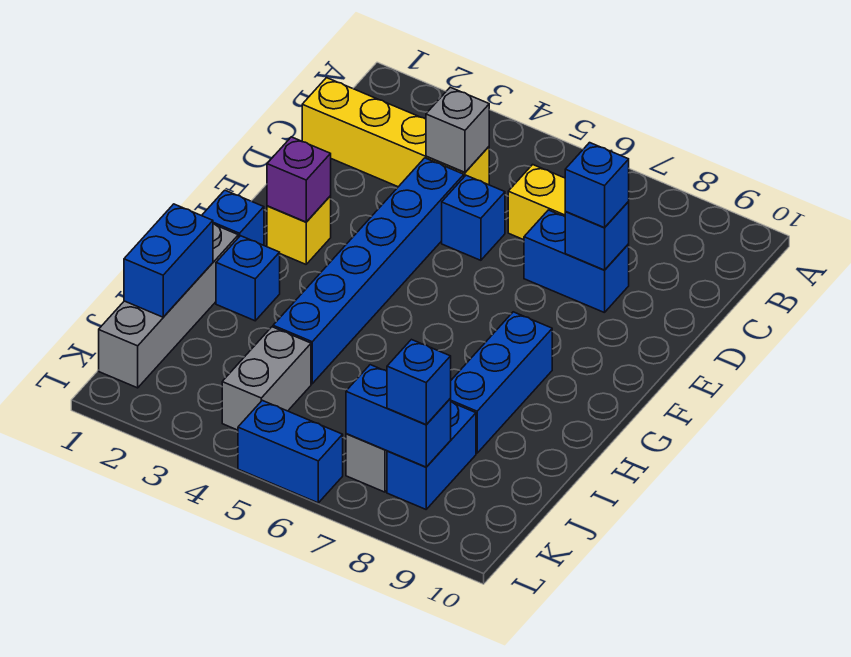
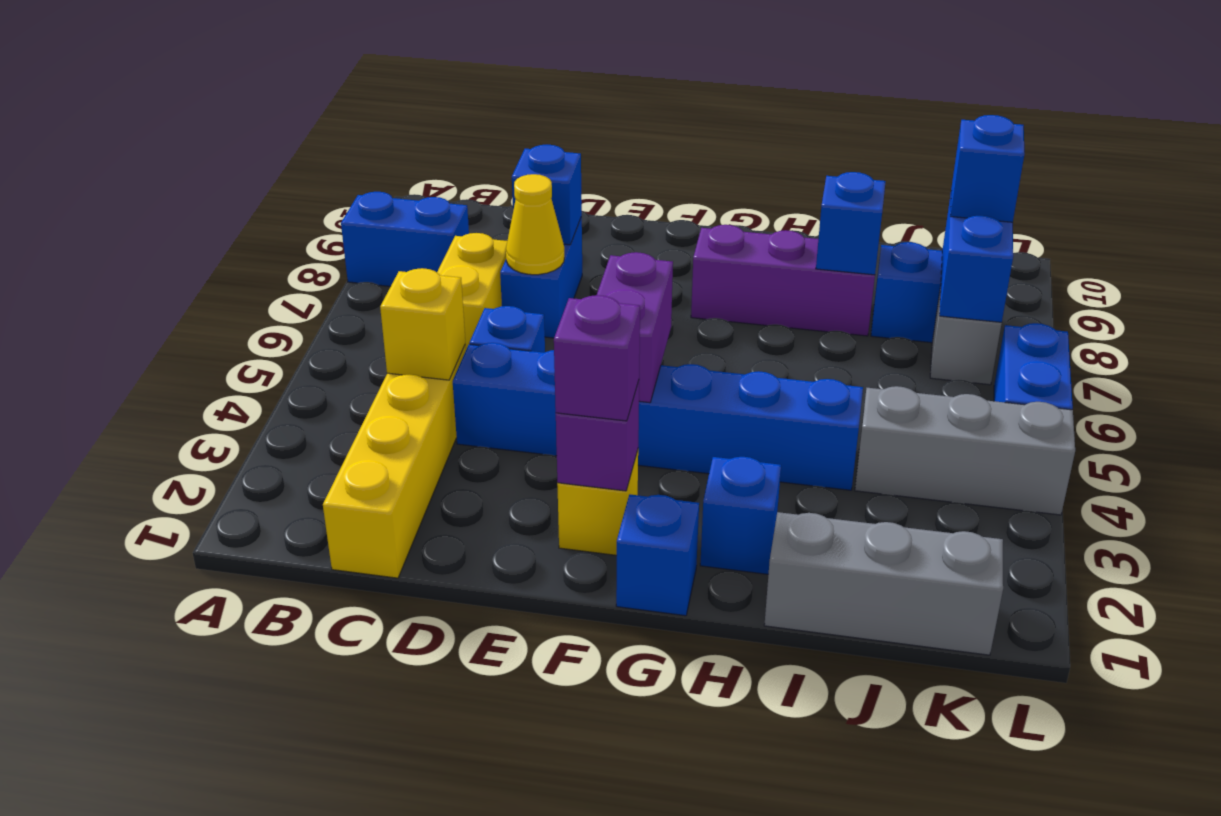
grey brick C4 level 2 -> yellow brick C4 level 2
none -> yellow cone D7 level 2
blue brick D8 level 3 -> blue brick I8 level 2
none -> purple brick F2 level 3
none -> purple brick F4:F5 level 2
blue brick G8:I8 level 1 -> purple brick G8:I8 level 1
grey brick H1:K1 level 1 -> grey brick I1:K1 level 1
blue brick I1:J1 level 2 -> blue brick A8:B8 level 1
grey brick J4:K4 level 1 -> grey brick J4:L4 level 1

